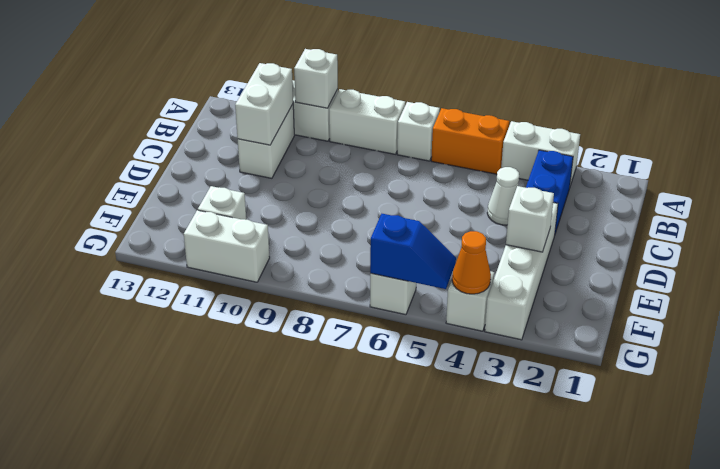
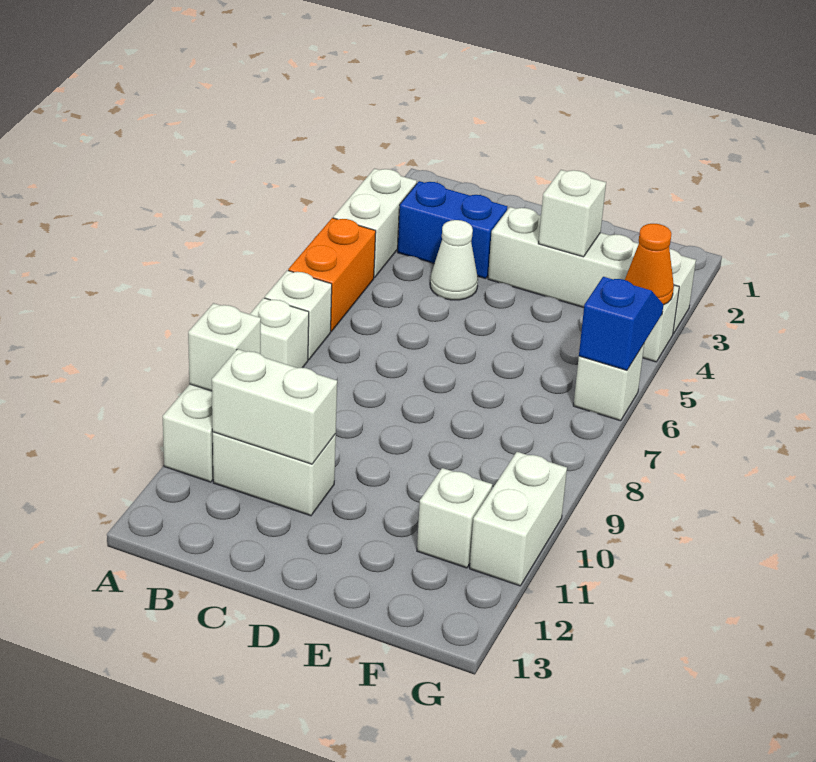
white brick A8:A9 level 1 -> white brick A8 level 1

